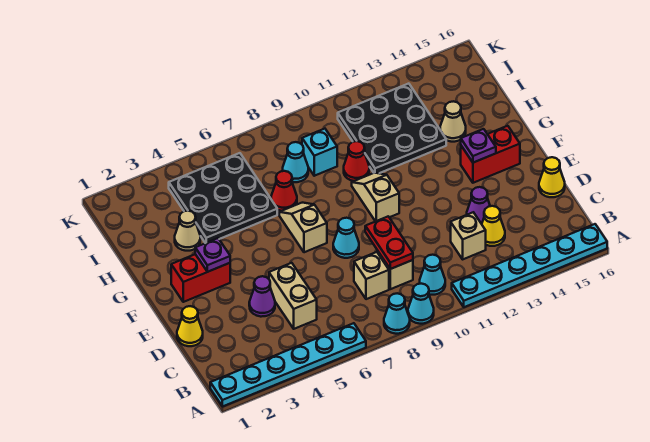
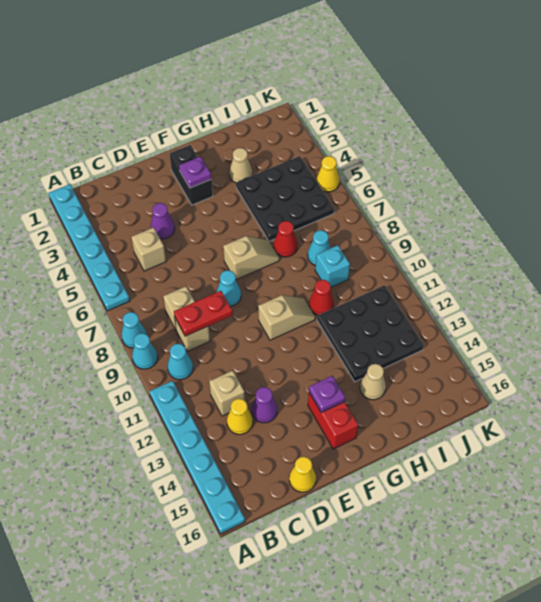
tan brick C5:D5 level 1 -> tan brick C5 level 1
yellow cone D1 level 1 -> yellow cone K5 level 1
red brick F2:F3 level 1 -> black brick F2:F3 level 1

